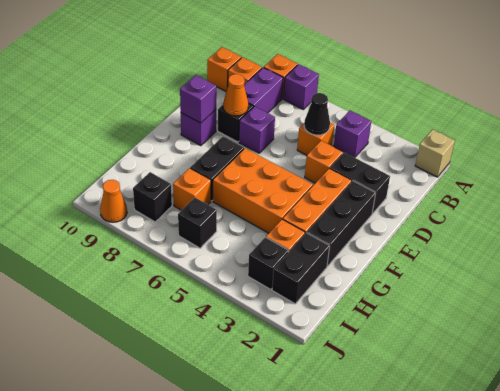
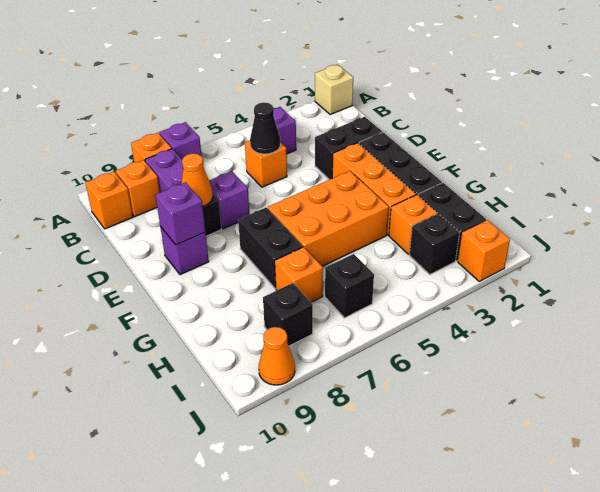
orange brick D4 level 1 -> orange brick J2 level 1

